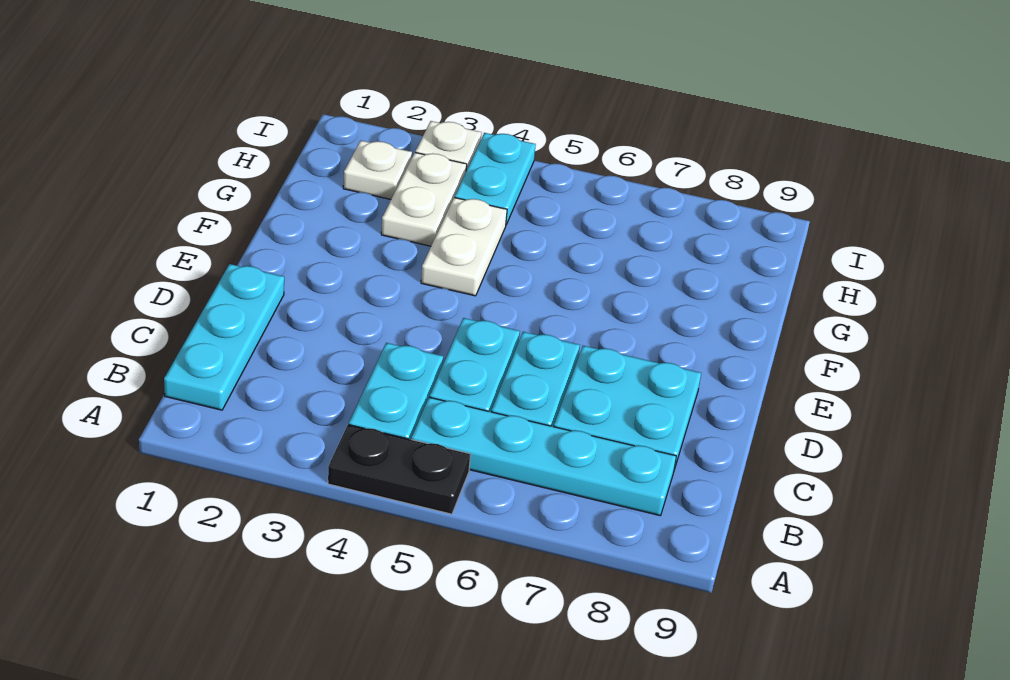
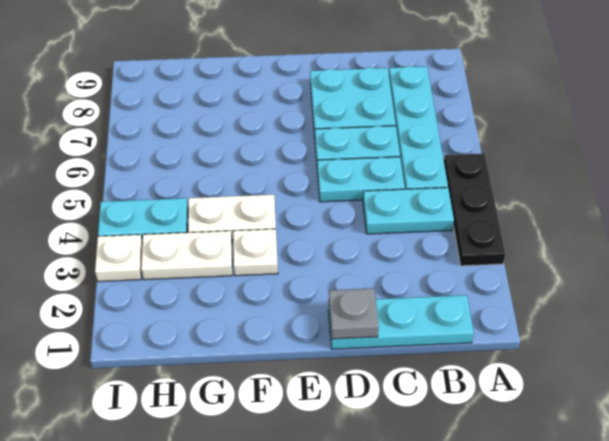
black plate A4:A5 level 1 -> black plate A3:A5 level 1
none -> grey plate D1 level 2
white plate H2 level 1 -> white plate F3 level 1

